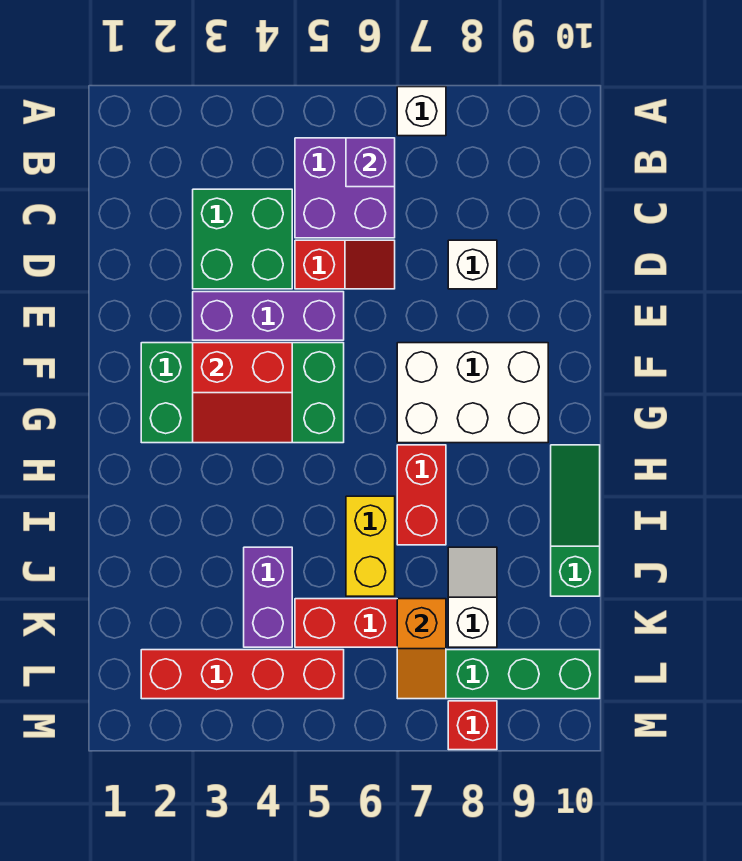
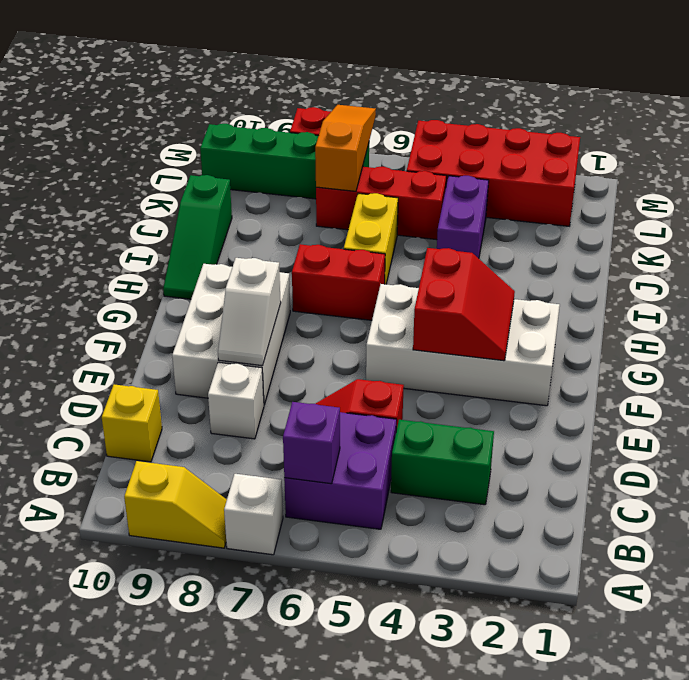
none -> yellow slope A8:A9 level 1 top 9
green brick C3:D4 level 1 -> green brick C3:C4 level 1
none -> yellow brick C10 level 1
purple brick E3:E5 level 1 -> none
green brick F2:G5 level 1 -> white brick F2:G5 level 1
red slope F3:G4 level 2 top F -> red slope F3:G4 level 2 top 4
white brick F7:G9 level 1 -> white brick E8:G9 level 1
red brick H7:I7 level 1 -> red brick H6:H7 level 1
white slope J8:K8 level 1 top K -> white slope E8:F8 level 2 top F
orange slope K7:L7 level 2 top K -> orange slope K7:M7 level 2 top K
red brick L2:L5 level 1 -> red brick L2:M5 level 1

